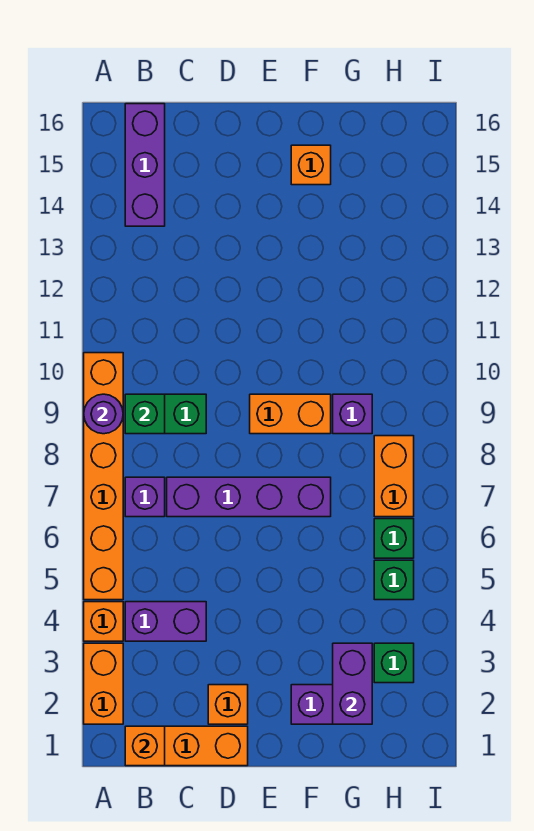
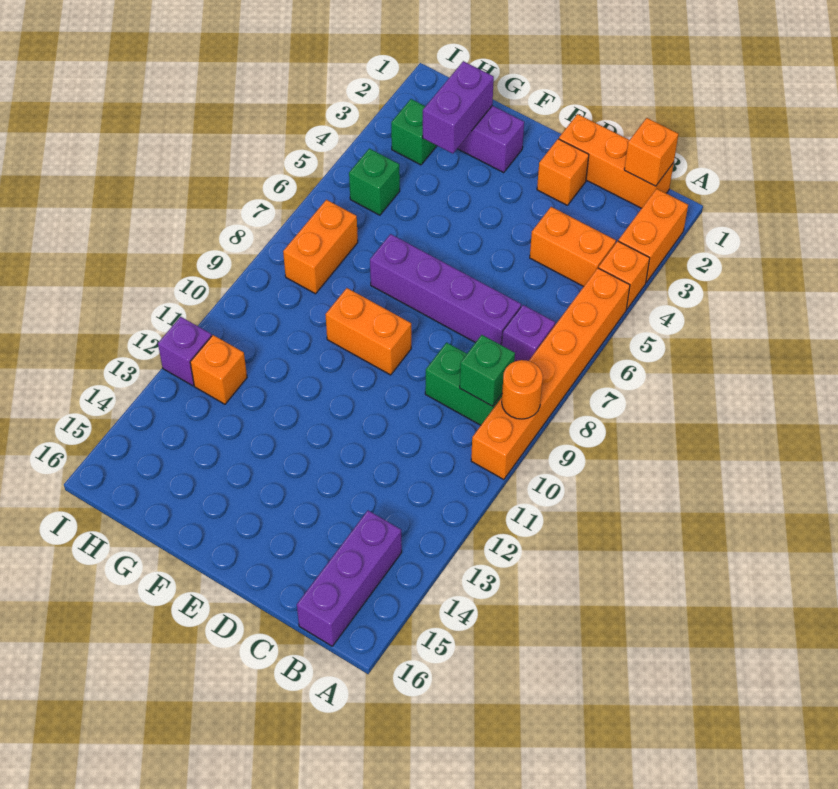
purple round brick A9 level 2 -> orange round brick A9 level 2
purple brick B4:C4 level 1 -> orange brick B4:C4 level 1
orange brick F15 level 1 -> orange brick H12 level 1
purple brick G9 level 1 -> purple brick I12 level 1
green brick H6 level 1 -> none

